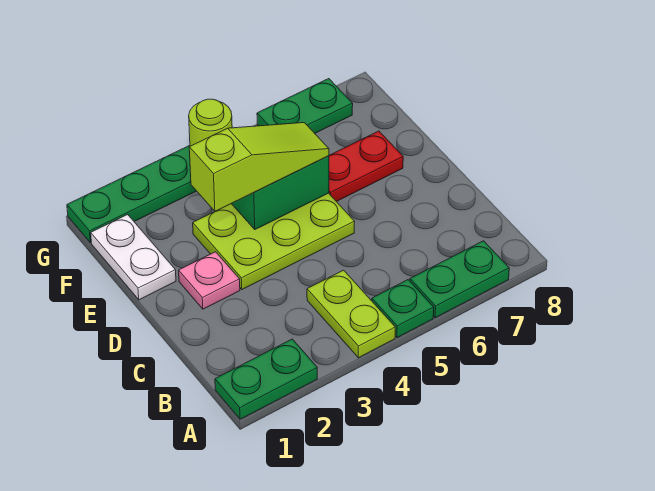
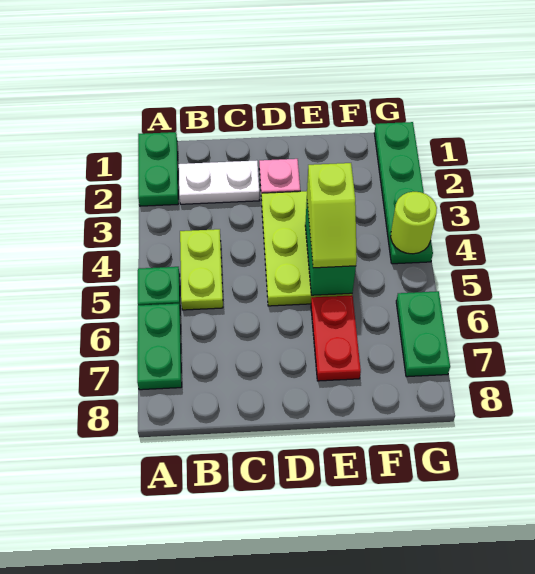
lime plate A4:B4 level 1 -> lime plate B4:B5 level 1
white plate E1:F1 level 1 -> white plate B2:C2 level 1
lime slope E3:E5 level 3 top 3 -> lime slope E4:E5 level 3 top 4

